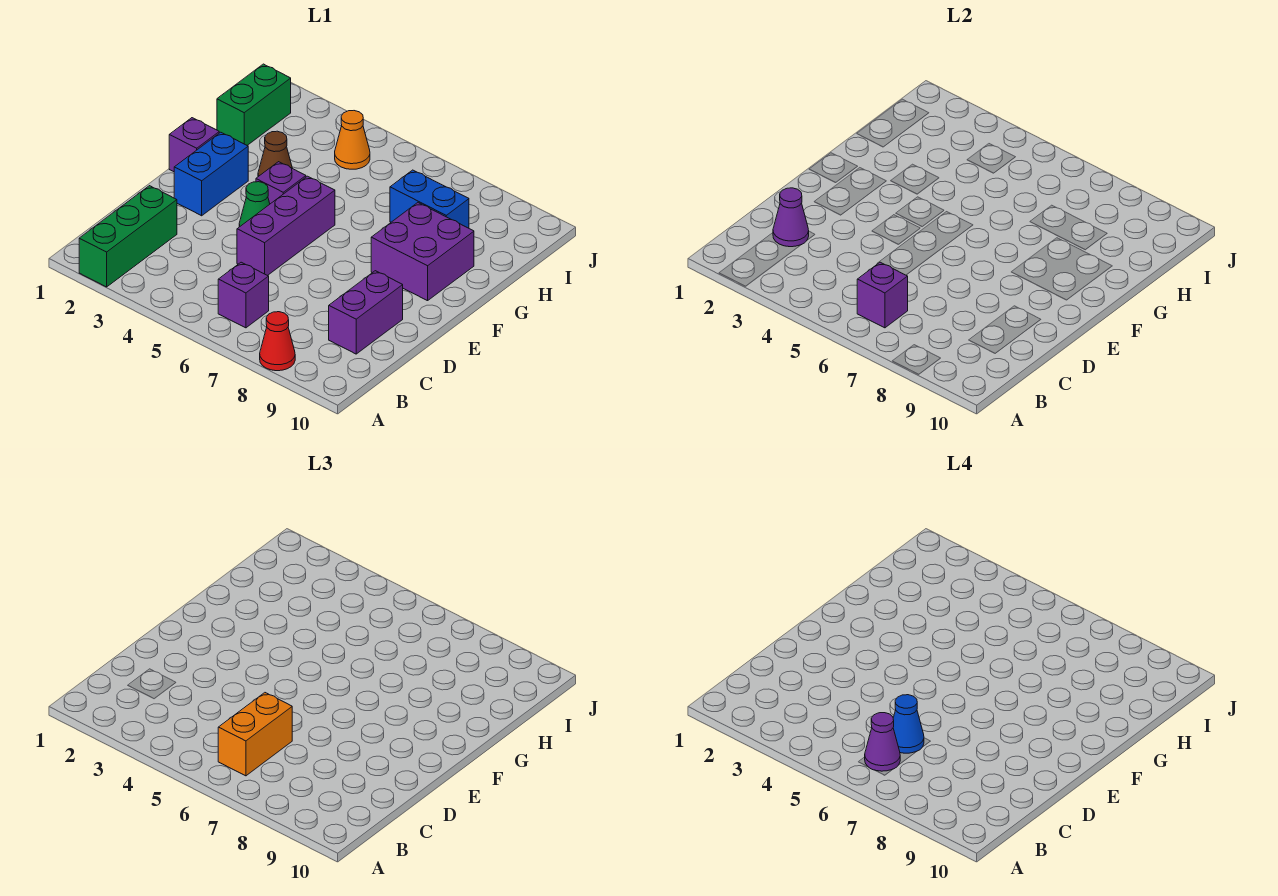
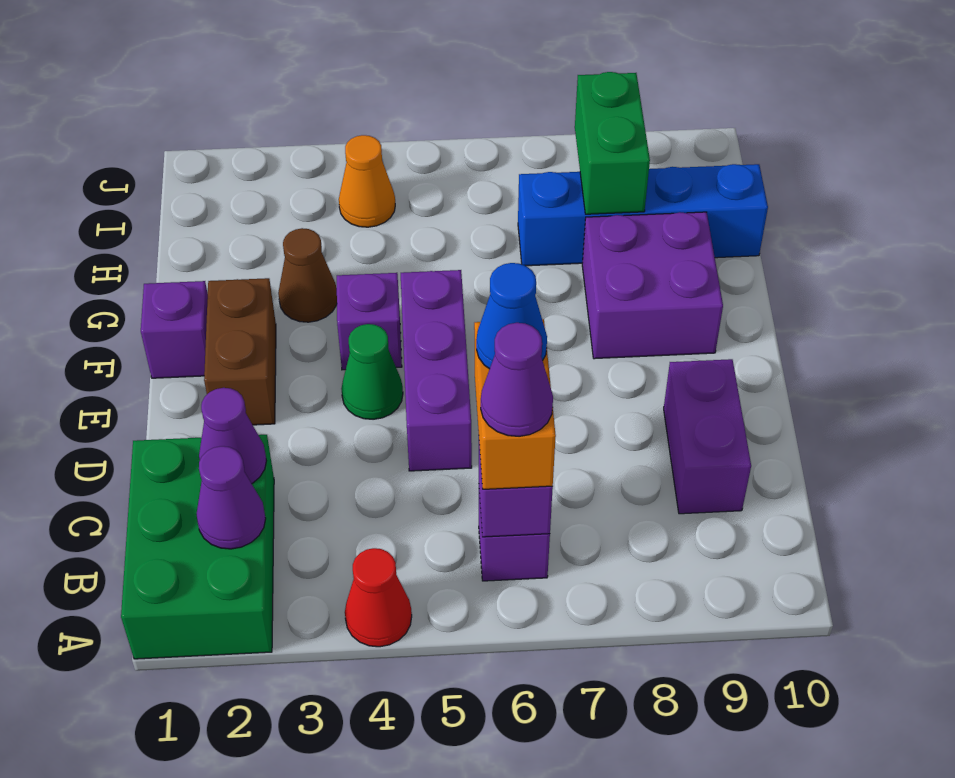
green brick A2:C2 level 1 -> green brick A1:C2 level 1
red cone A8 level 1 -> red cone A4 level 1
none -> purple cone B2 level 2
blue brick E2:F2 level 1 -> brown brick E2:F2 level 1
green brick H1:I1 level 1 -> green brick H8:I8 level 2
blue brick H7:H8 level 1 -> blue brick H7:H10 level 1

